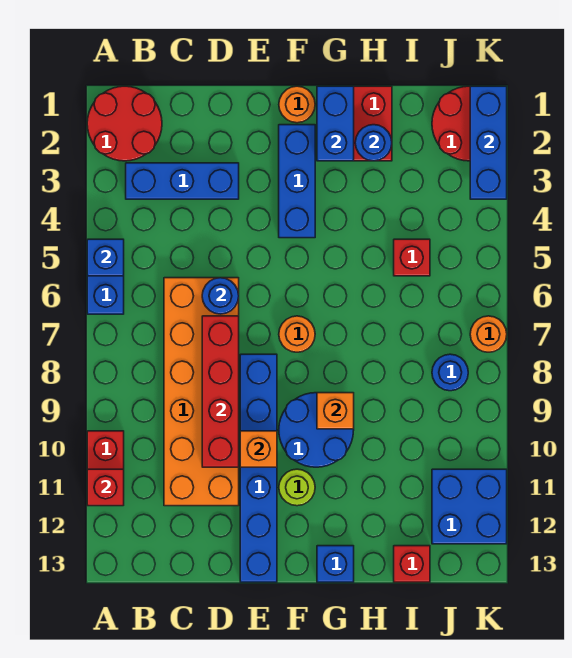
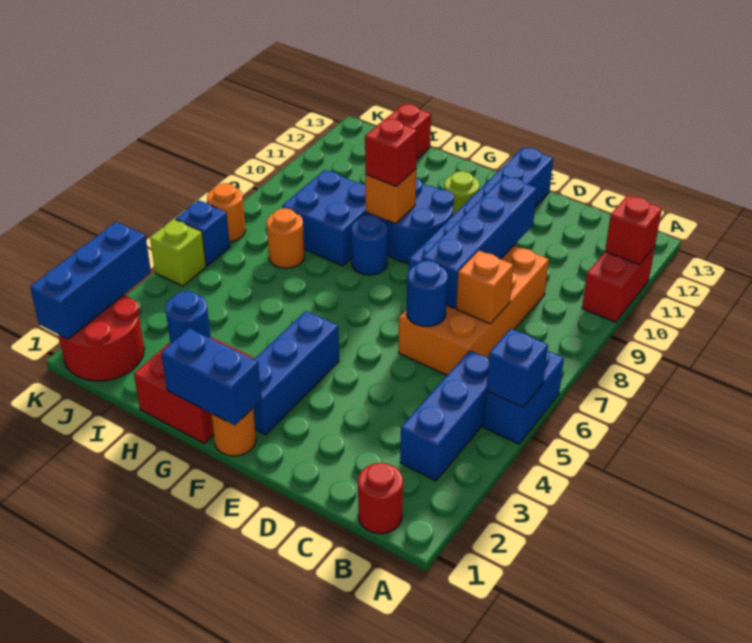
red round brick A1:B2 level 1 -> red round brick B1 level 1
blue brick B3:D3 level 1 -> blue brick B3:B5 level 1
orange brick C6:D11 level 1 -> orange brick C6:D9 level 1
red brick D7:D10 level 2 -> blue brick D7:D10 level 2
orange brick E10 level 2 -> orange brick C7 level 2
orange round brick F7 level 1 -> orange round brick I7 level 1
blue brick G1:G2 level 2 -> blue brick F1:G1 level 2
blue brick G13 level 1 -> blue brick K6 level 1
red brick I5 level 1 -> red brick G9 level 3
blue round brick J8 level 1 -> blue round brick G8 level 1
blue brick J11:K12 level 1 -> blue brick H8:I9 level 1
none -> lime brick K5 level 1

